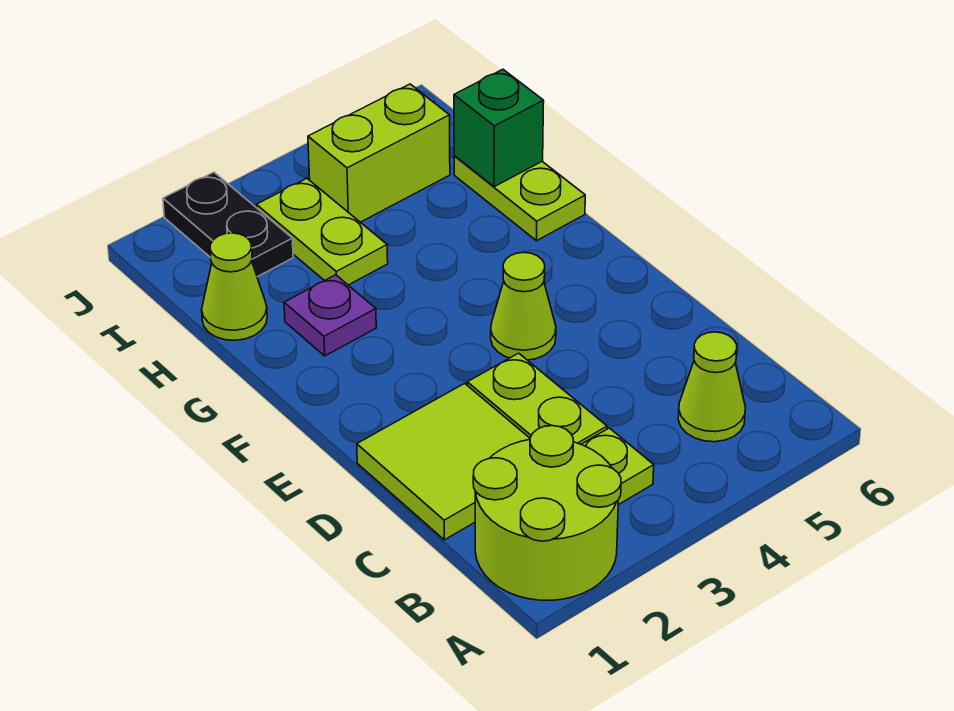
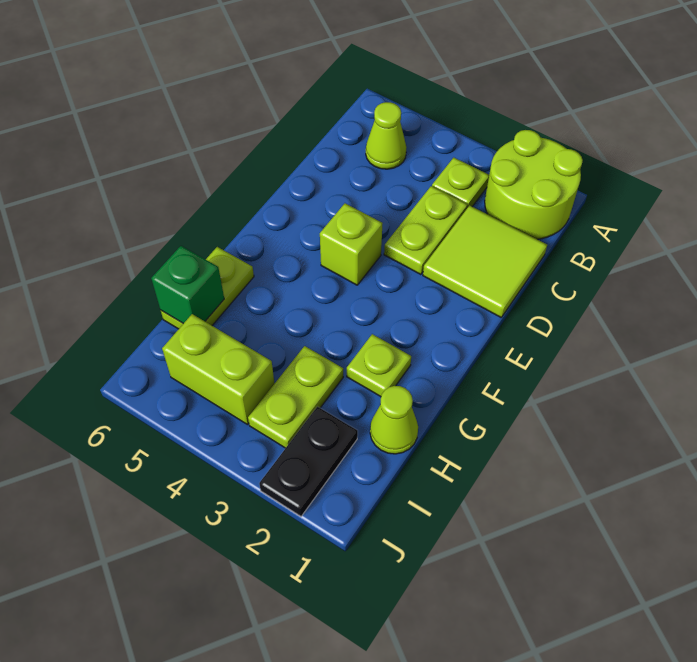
lime cone E4 level 1 -> lime brick E4 level 1
purple plate G2 level 1 -> lime plate G2 level 1

